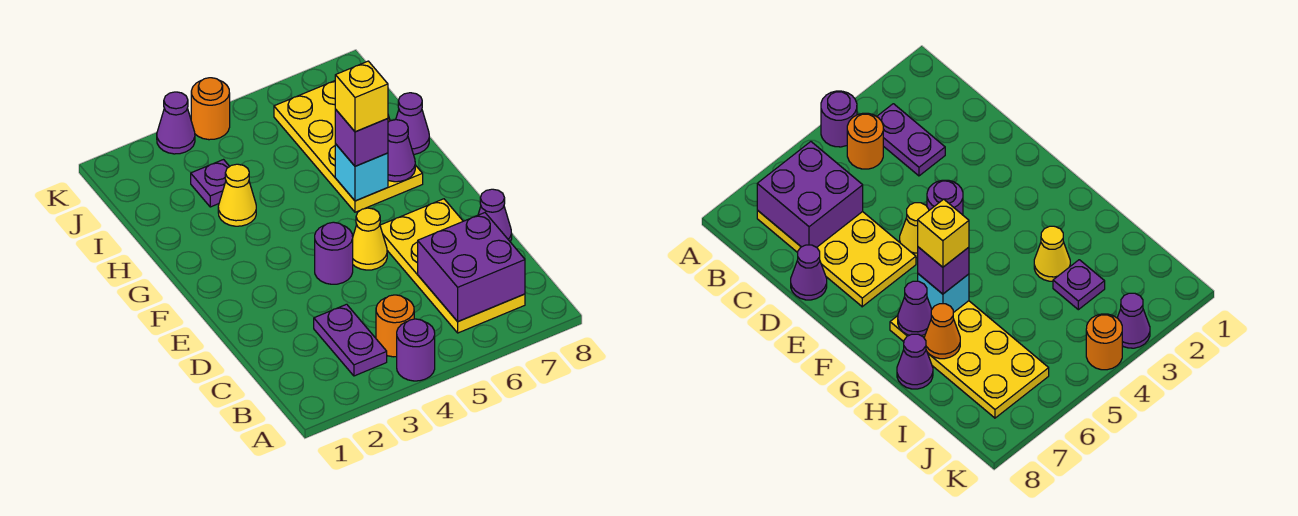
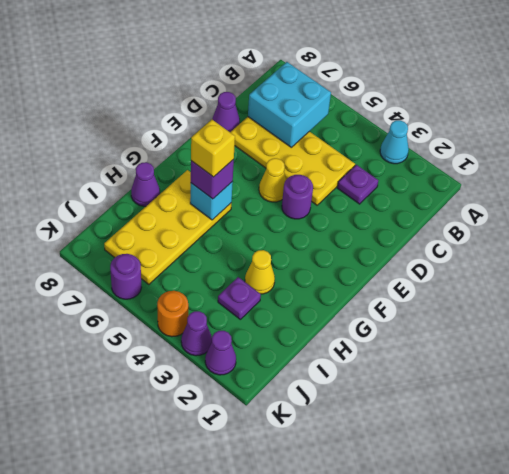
none -> cyan cone A3 level 1
purple round brick A4 level 1 -> purple round brick K6 level 1
purple plate B3:C3 level 1 -> purple plate C3 level 1
orange round brick B4 level 1 -> none
yellow plate B6:E7 level 1 -> yellow plate C4:D7 level 1
purple brick B6:C7 level 2 -> cyan brick B6:C7 level 2
purple cone G7 level 2 -> purple cone K2 level 1
orange cone H7 level 2 -> none

